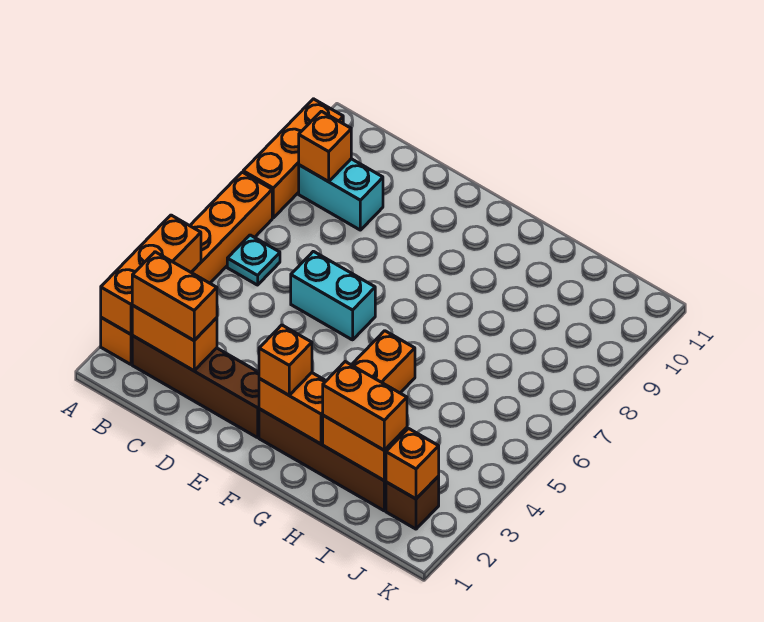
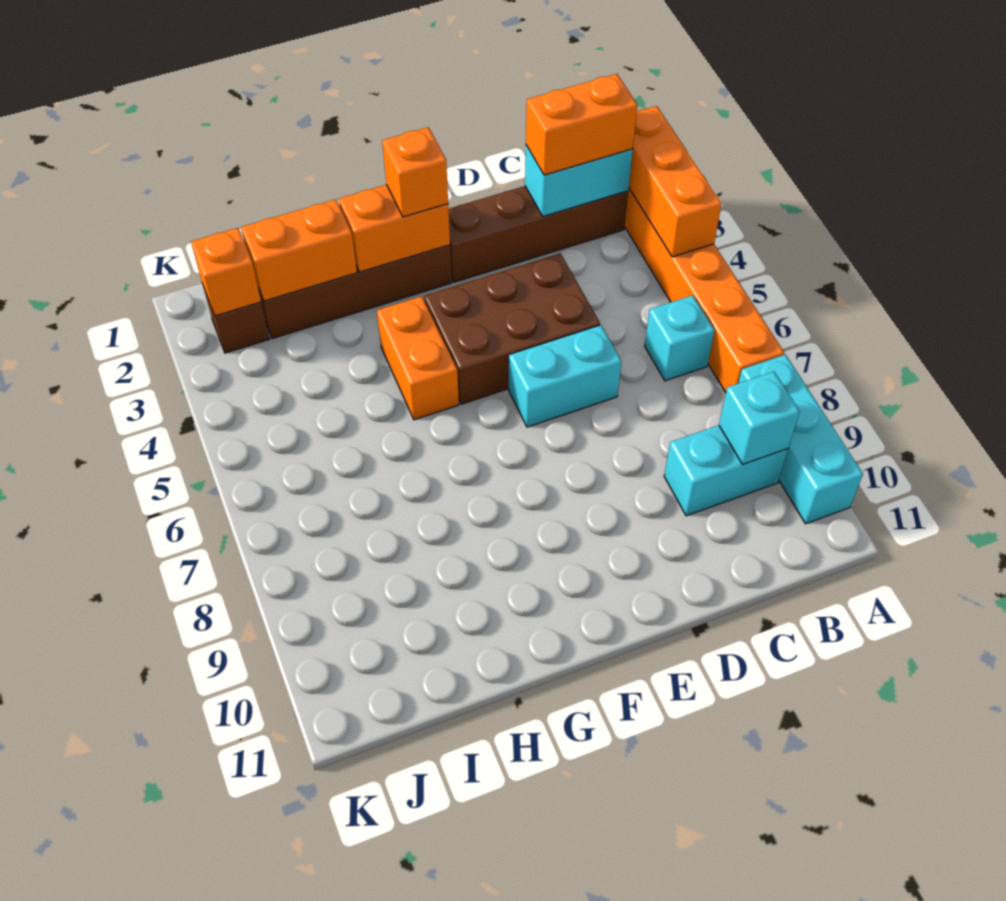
orange brick A8:A10 level 1 -> cyan brick A8:A10 level 1
orange brick B2:C2 level 2 -> cyan brick B2:C2 level 2
cyan plate B6 level 1 -> cyan brick B6 level 1
orange brick B9 level 2 -> cyan brick B9 level 2
none -> brown brick D4:F5 level 1
orange brick H2:I2 level 3 -> none

